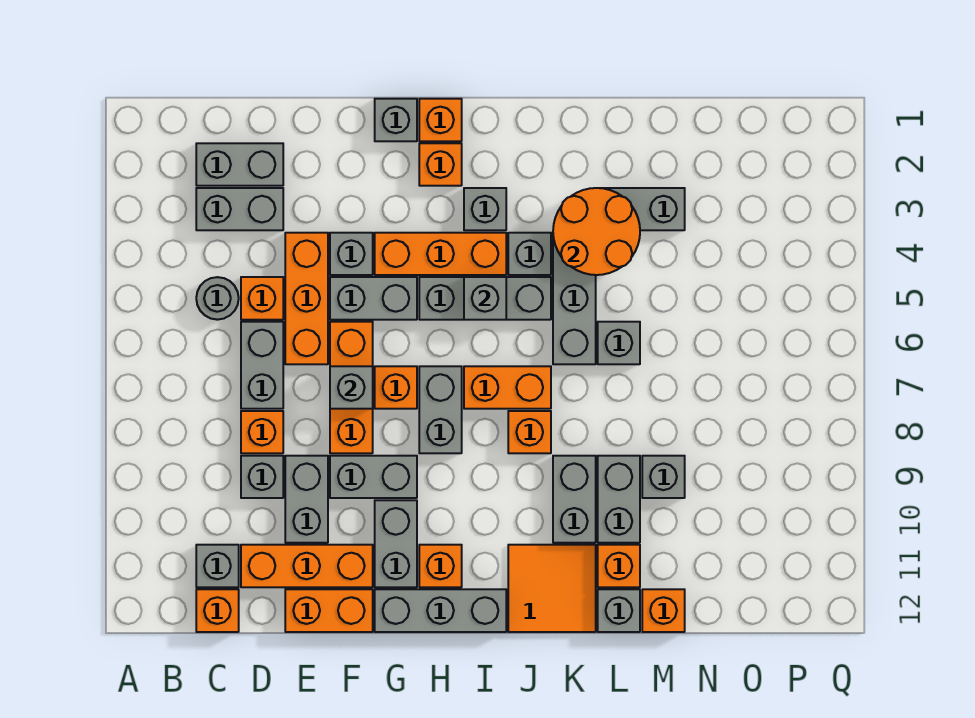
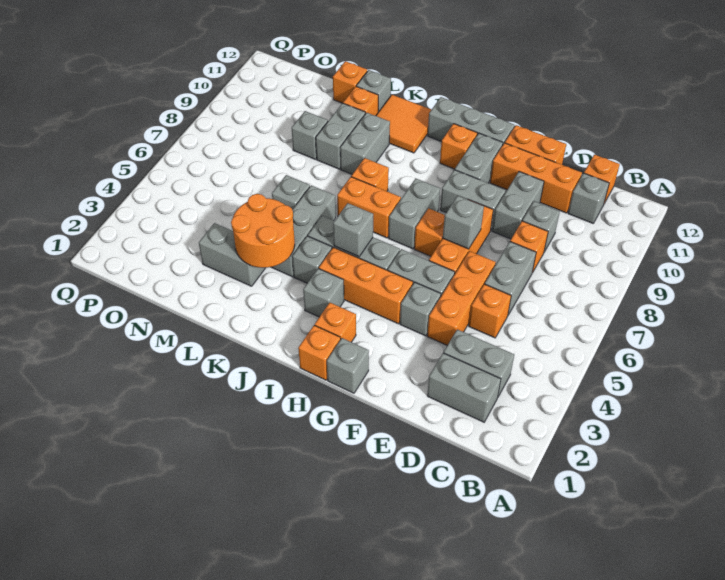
grey round brick C5 level 1 -> none

